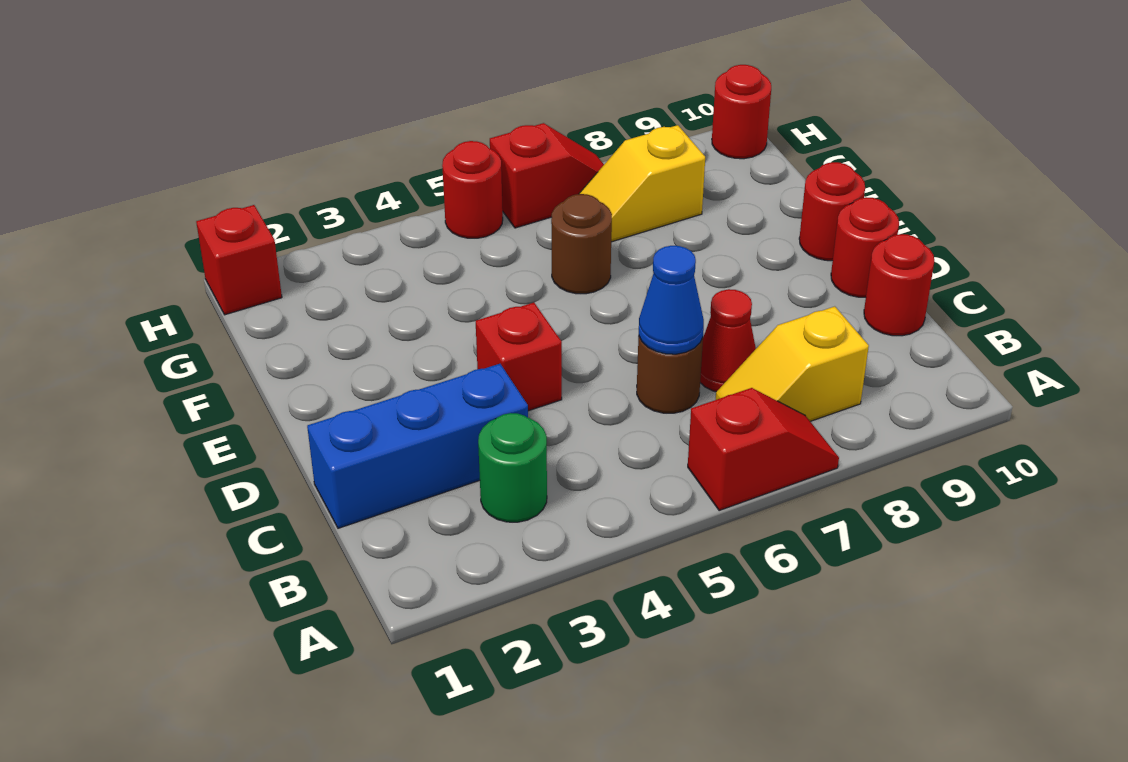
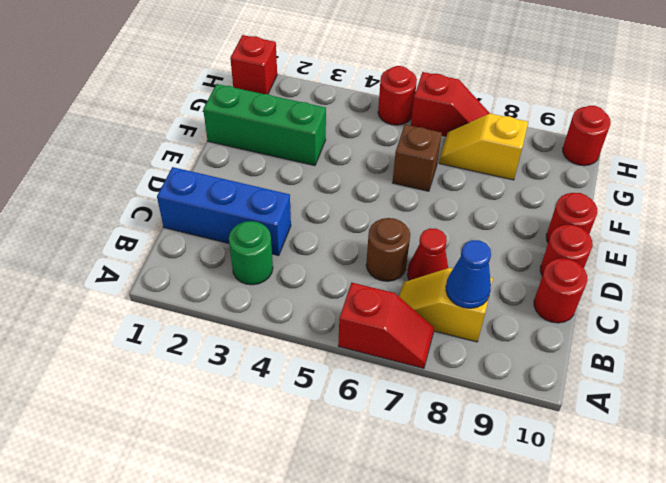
blue cone C6 level 2 -> blue cone B8 level 2
red brick D4 level 1 -> none
none -> green brick F1:F3 level 1
brown round brick F6 level 1 -> brown brick F6 level 1

